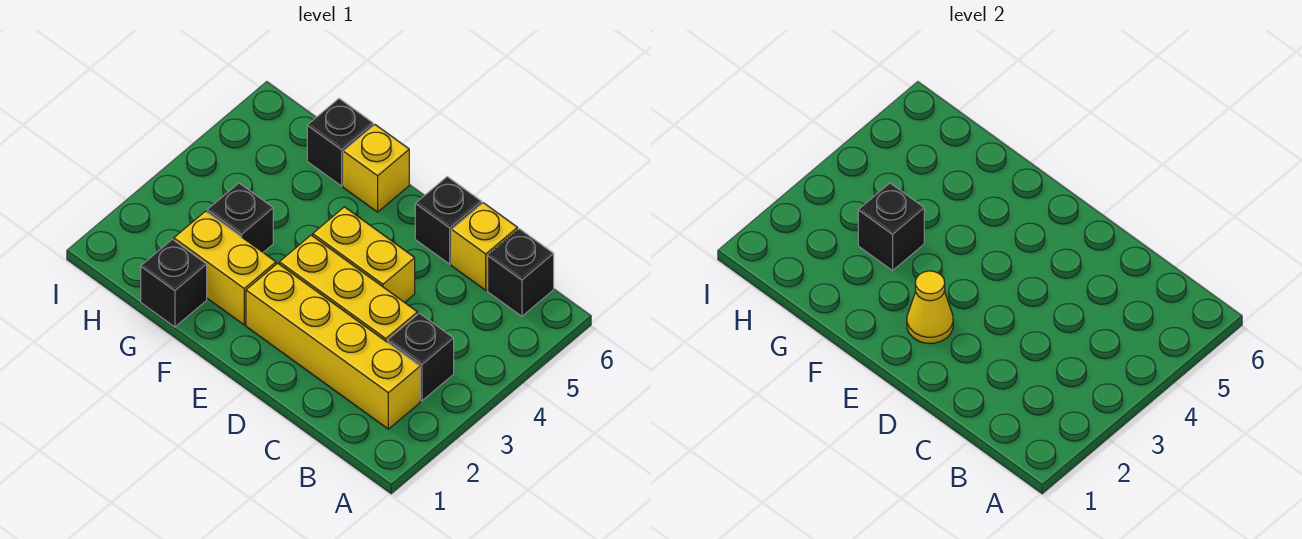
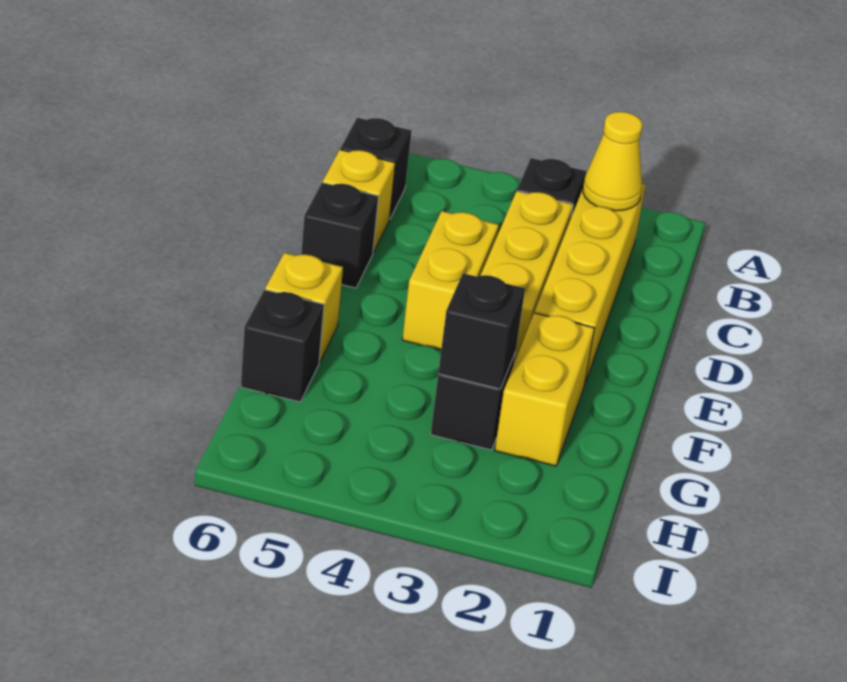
yellow cone E2 level 2 -> yellow cone B2 level 2
black brick G1 level 1 -> none

